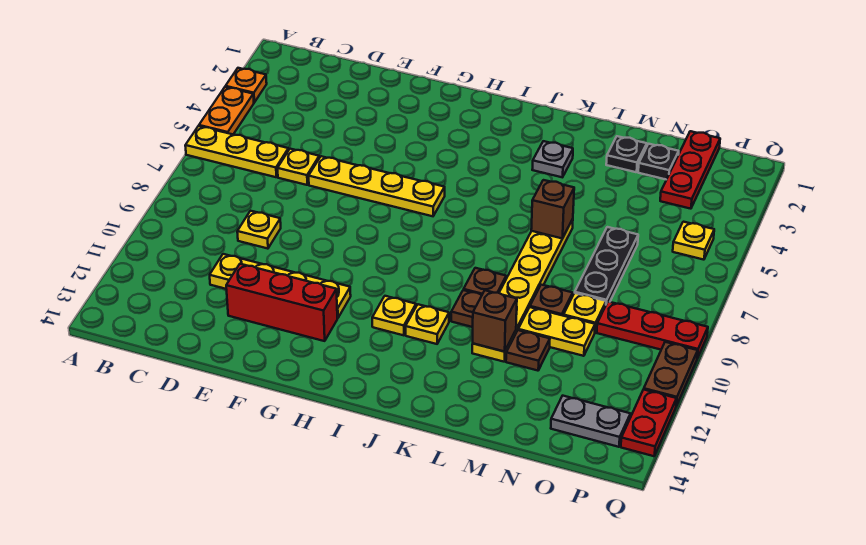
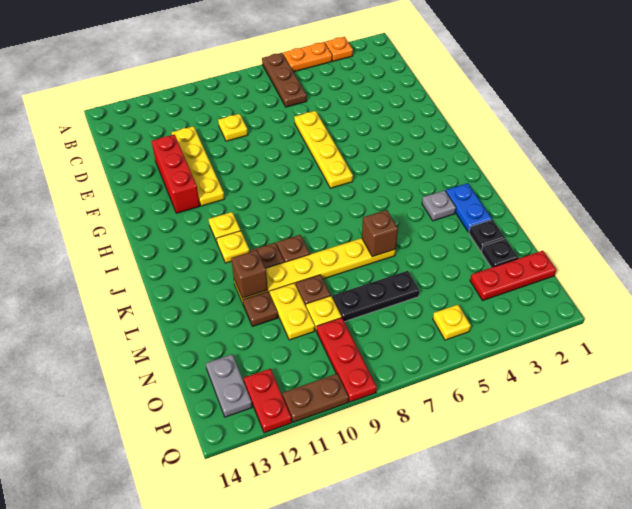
yellow plate A6:C6 level 1 -> brown plate A6:C6 level 1
yellow plate D6 level 1 -> none
none -> blue plate K2:L2 level 1
red plate Q12:Q13 level 1 -> red plate P12:Q12 level 1

